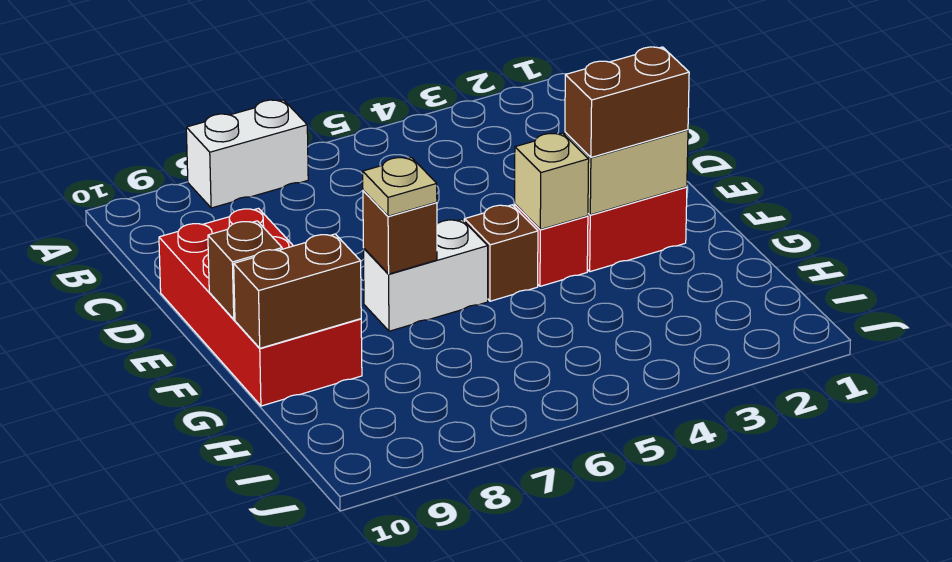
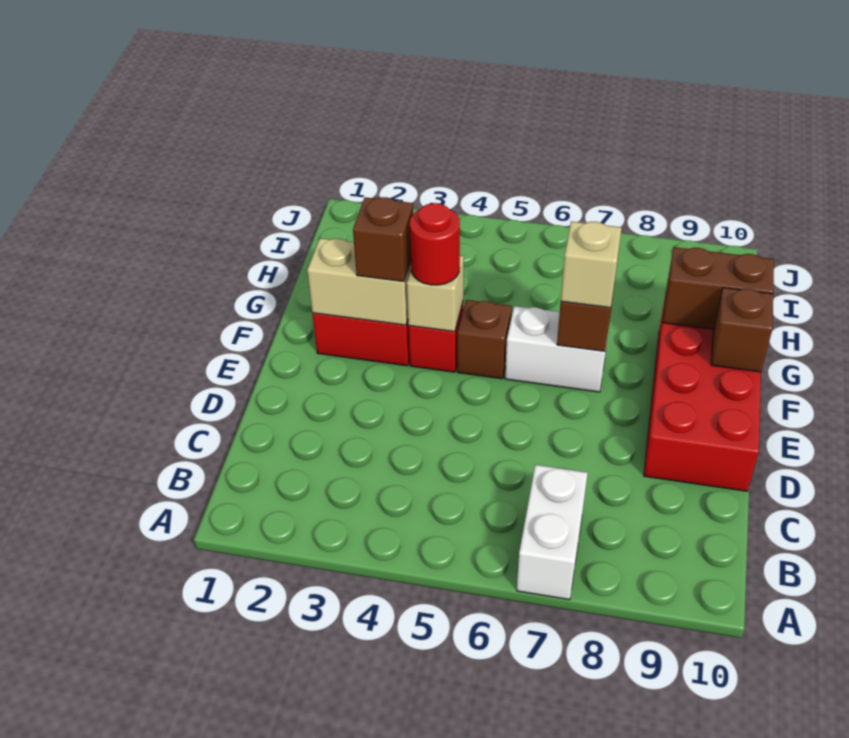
white brick A7:A8 level 1 -> white brick A7:B7 level 1
brown brick F2:F3 level 3 -> brown brick F3 level 3
none -> red round brick F4 level 3
tan plate F7 level 3 -> tan brick F7 level 3

